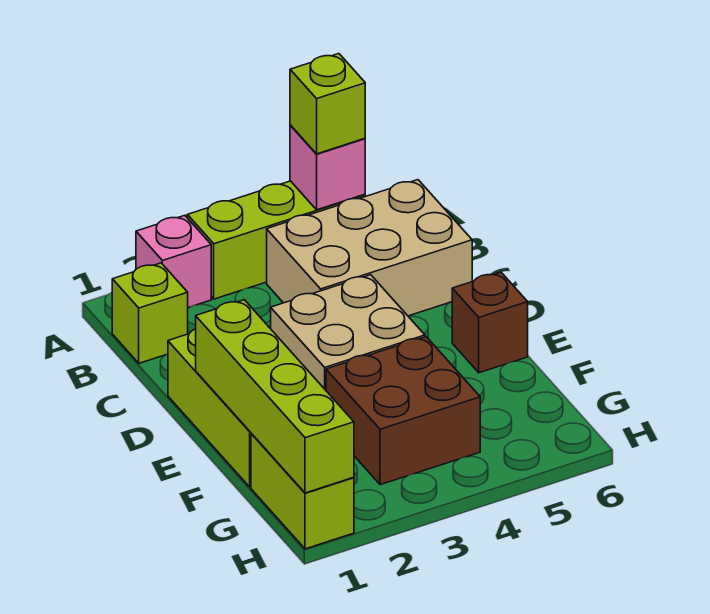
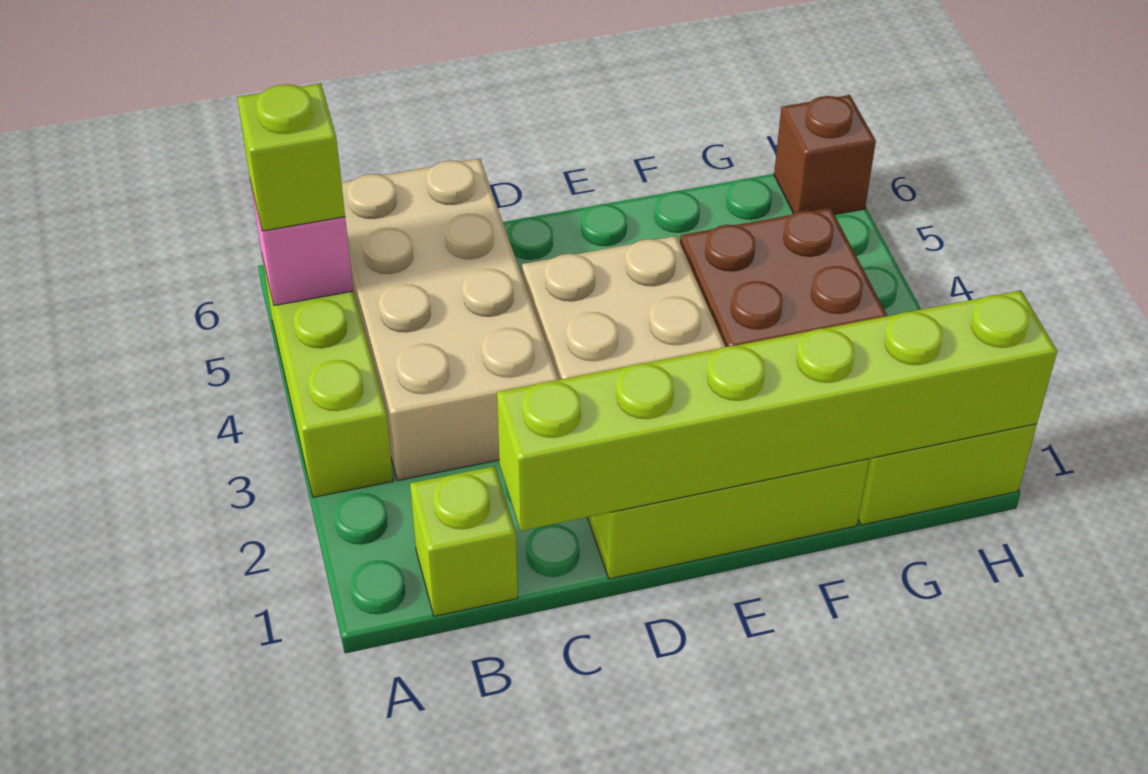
pink brick A2 level 1 -> none
tan brick B4:C6 level 1 -> tan brick B3:C6 level 1
lime brick E1:H1 level 2 -> lime brick C1:H1 level 2
brown brick E6 level 1 -> brown brick H6 level 1

